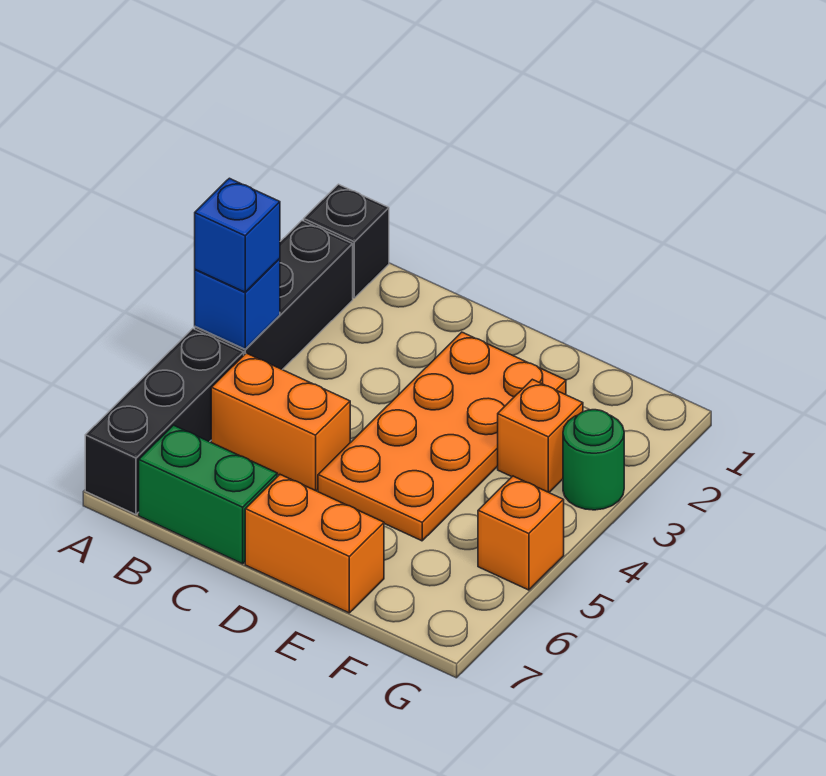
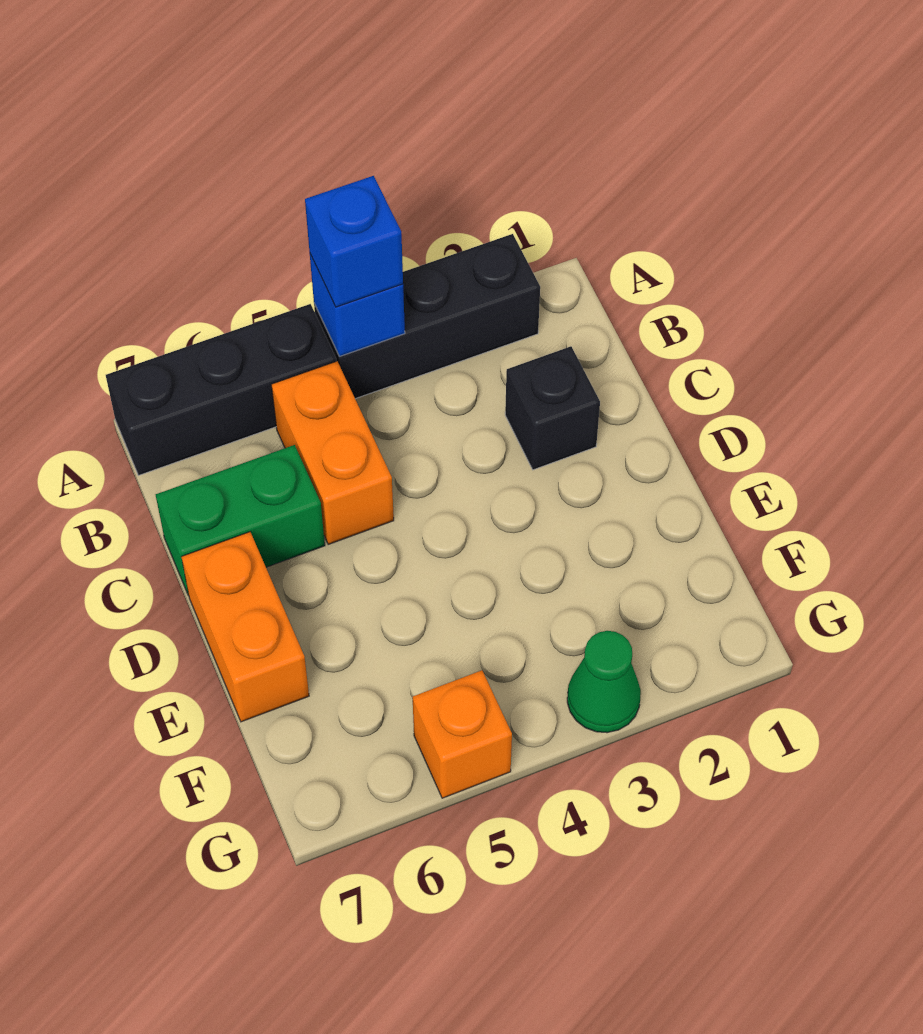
black brick A1 level 1 -> black brick C2 level 1
green brick B7:C7 level 1 -> green brick C6:C7 level 1
orange plate D2:E5 level 1 -> none
orange brick F3 level 1 -> none
green round brick G3 level 1 -> green cone G3 level 1

